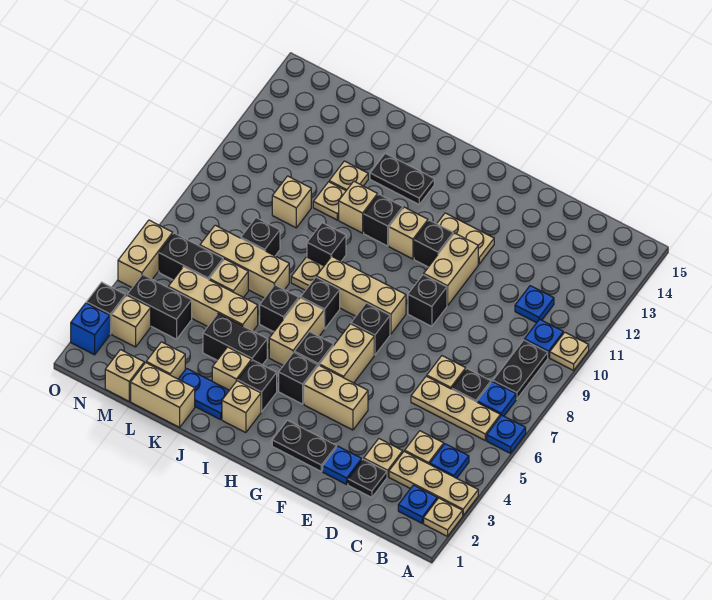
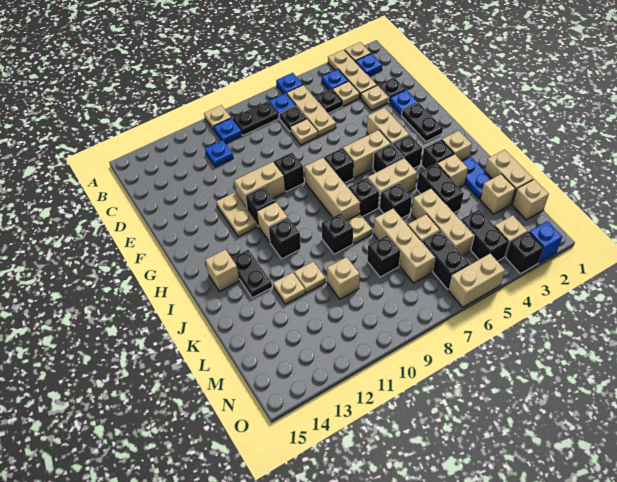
none -> black plate C5 level 1
tan brick J11 level 1 -> tan brick I14 level 1

